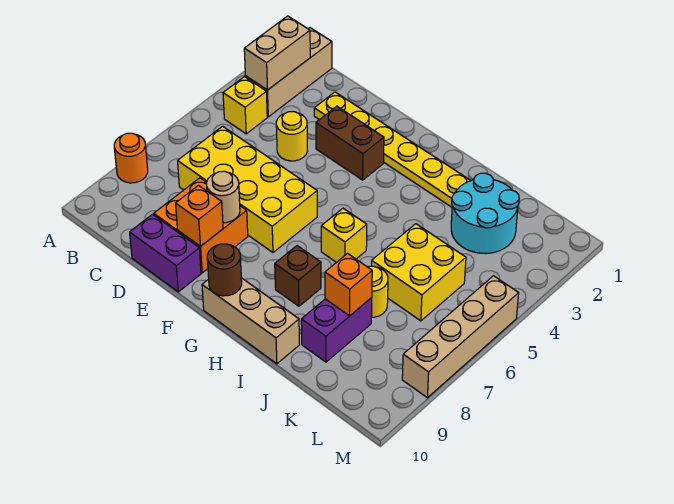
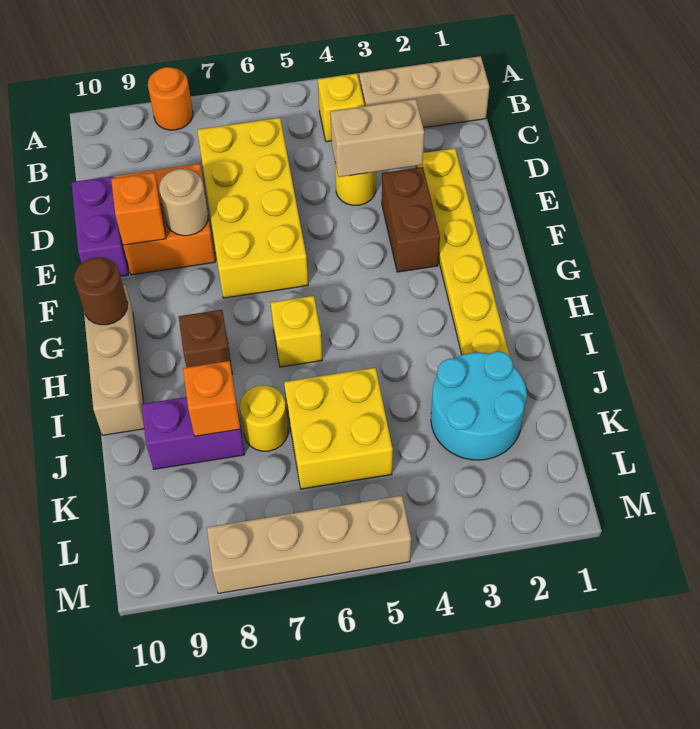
tan brick B2:B3 level 2 -> tan brick D3:D4 level 2

